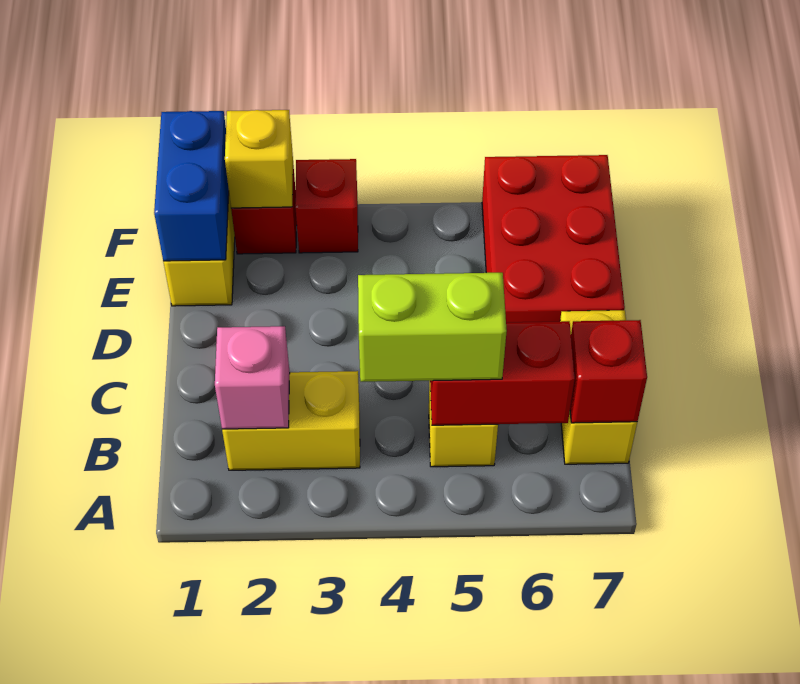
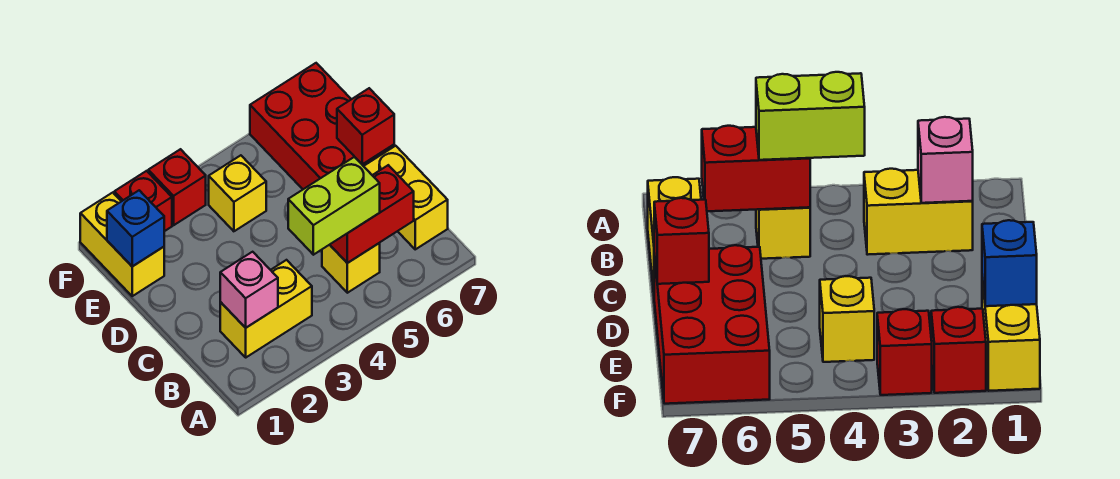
red brick B7 level 2 -> red brick D7 level 2
blue brick E1:F1 level 2 -> blue brick E1 level 2
yellow brick F2 level 2 -> yellow brick E4 level 1

